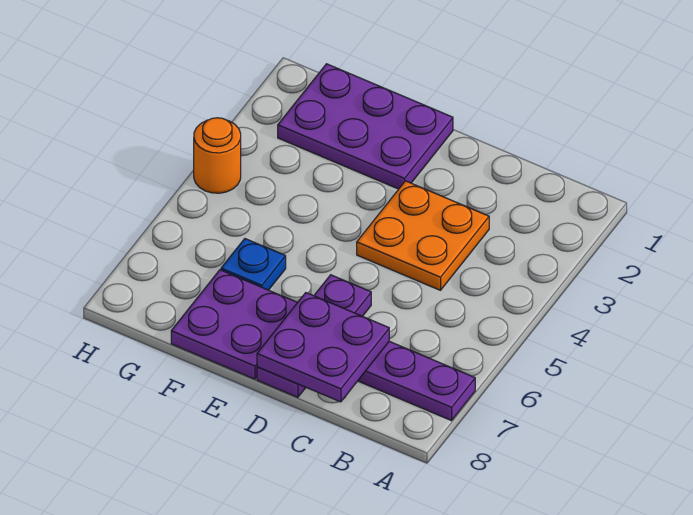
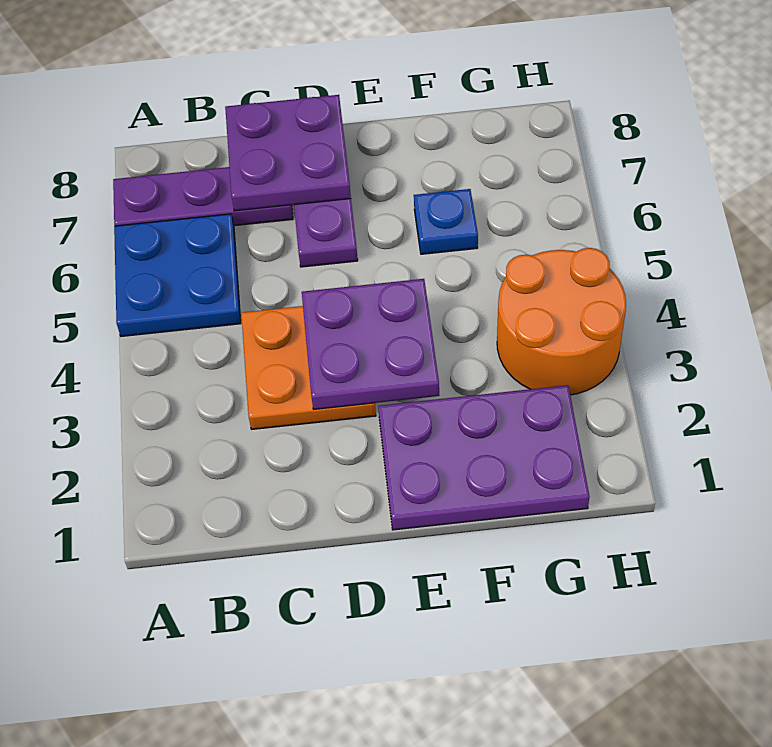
none -> blue plate A5:B6 level 1
purple plate E7:F8 level 1 -> purple plate D3:E4 level 2
orange round brick H4 level 1 -> orange round brick G3:H4 level 1

